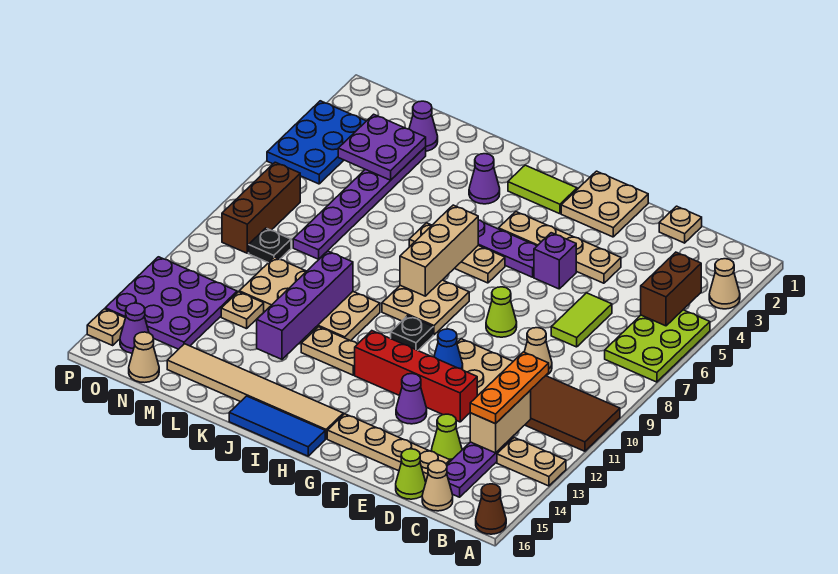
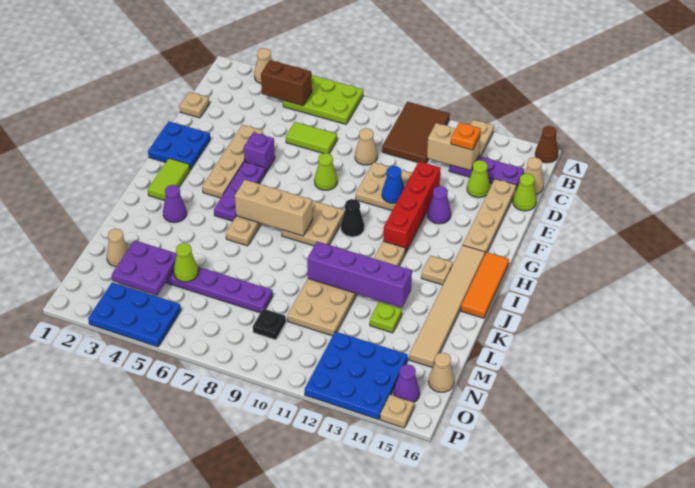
orange plate C11:C13 level 3 -> orange plate C13 level 3
tan plate F1:G2 level 1 -> blue plate F1:G2 level 1
black plate H10 level 1 -> black cone H10 level 1
blue tile H16:J16 level 1 -> orange tile H16:J16 level 1
none -> lime plate L13 level 1
purple cone M2 level 1 -> tan cone M2 level 1
none -> lime cone M5 level 2
tan plate M12 level 1 -> tan plate I14 level 1
purple plate N12:P14 level 1 -> blue plate N12:P14 level 1
brown brick O7:O9 level 1 -> none

